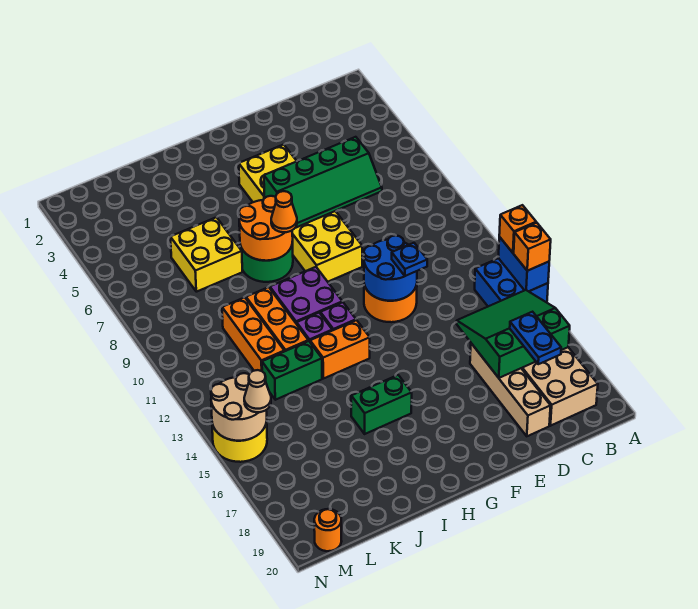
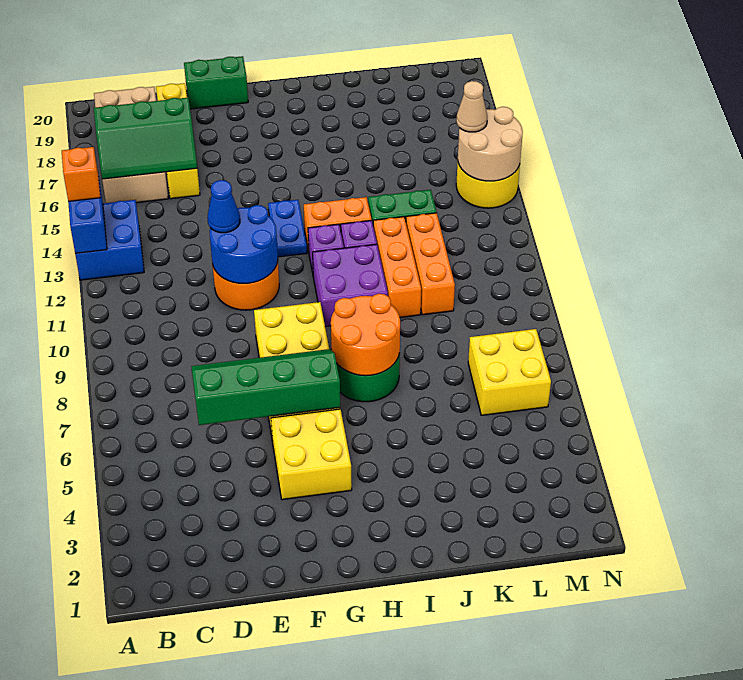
orange brick A13 level 3 -> none
green slope B15:D17 level 2 top 17 -> green slope B16:D17 level 2 top 17
blue plate C17:C18 level 3 -> blue plate G13:G14 level 1
tan brick D16:D19 level 1 -> yellow brick D16:D19 level 1
blue plate E12 level 3 -> blue cone E12 level 3
orange cone H8 level 3 -> none
green brick H16:I16 level 1 -> green brick E20:F20 level 1
yellow brick J6:K7 level 1 -> yellow brick L6:M7 level 1
orange round brick M20 level 1 -> none

